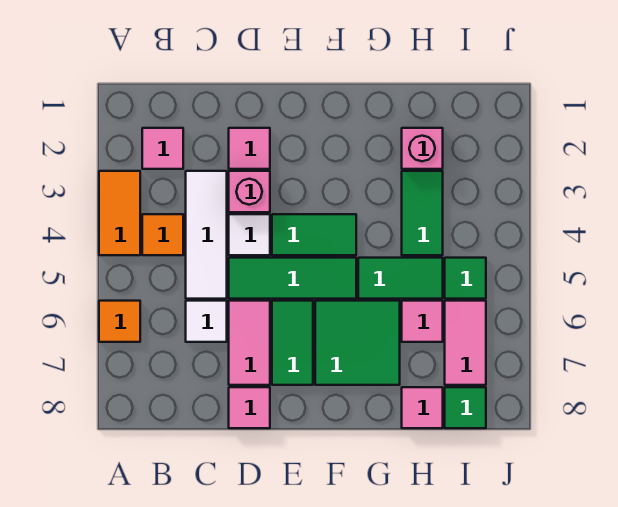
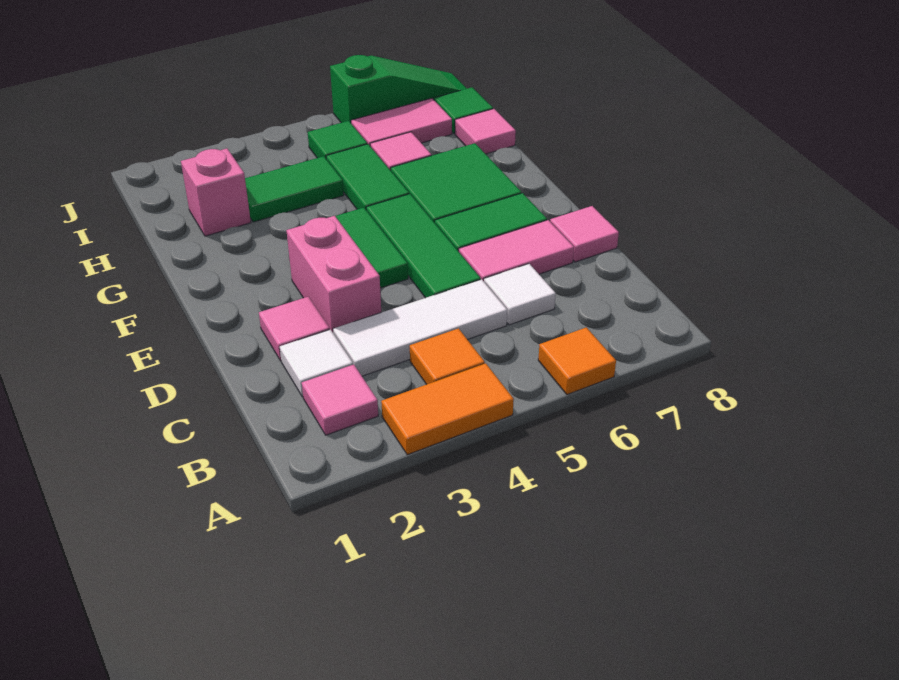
pink brick D3 level 1 -> pink brick D3:E3 level 1
white tile D4 level 1 -> white tile C2 level 1
none -> green slope J6:J8 level 1 top 6

